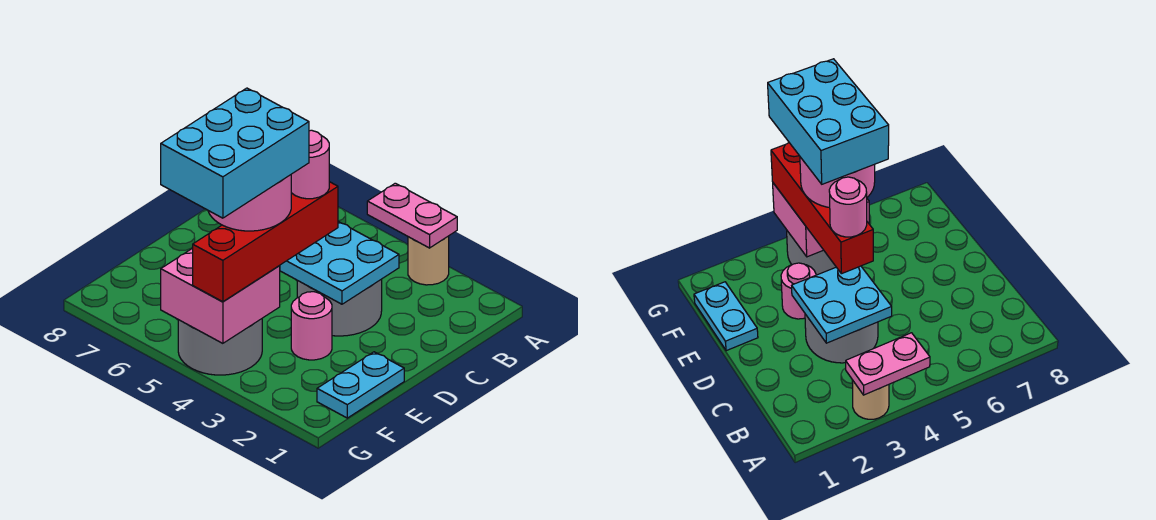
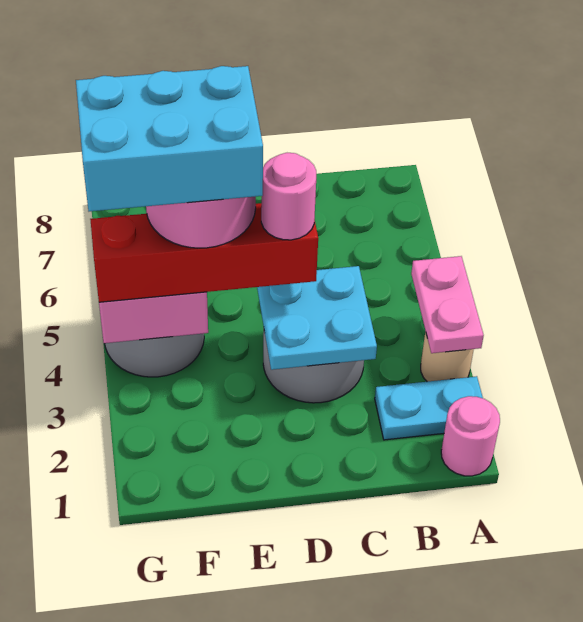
cyan plate E1:F1 level 1 -> cyan plate A2:B2 level 1
pink round brick E3 level 1 -> pink round brick A1 level 1

